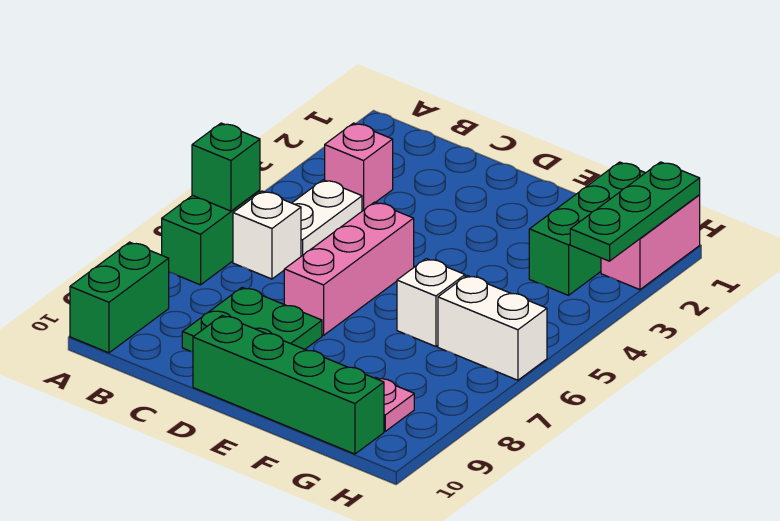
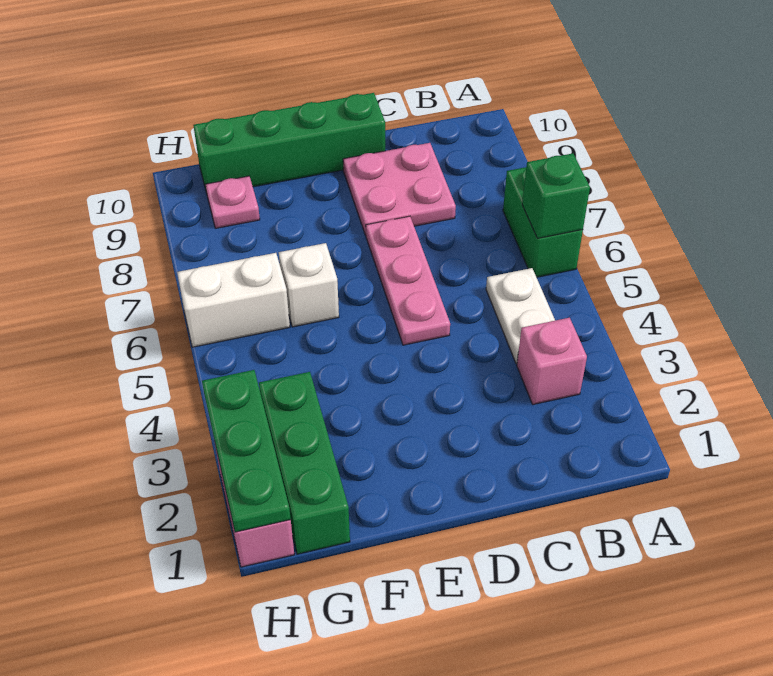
green brick A9:A10 level 1 -> none
white brick B6 level 1 -> none
green plate C8:D9 level 1 -> pink plate C8:D9 level 1
pink brick D5:D7 level 1 -> pink plate D5:D7 level 1

